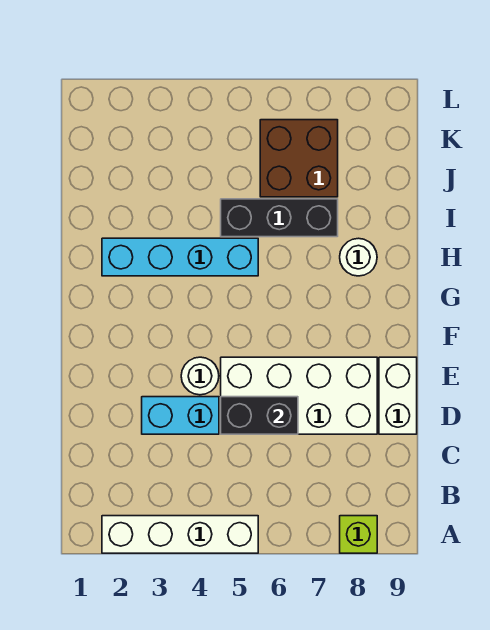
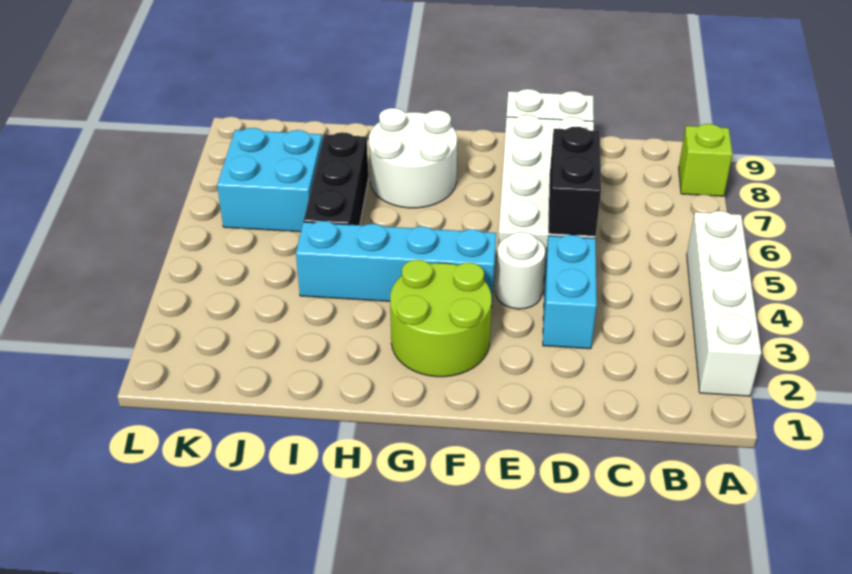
none -> lime round brick F2:G3 level 1
cyan brick H2:H5 level 1 -> cyan brick F4:I4 level 1
white round brick H8 level 1 -> white round brick G7:H8 level 1
brown brick J6:K7 level 1 -> cyan brick J6:K7 level 1

